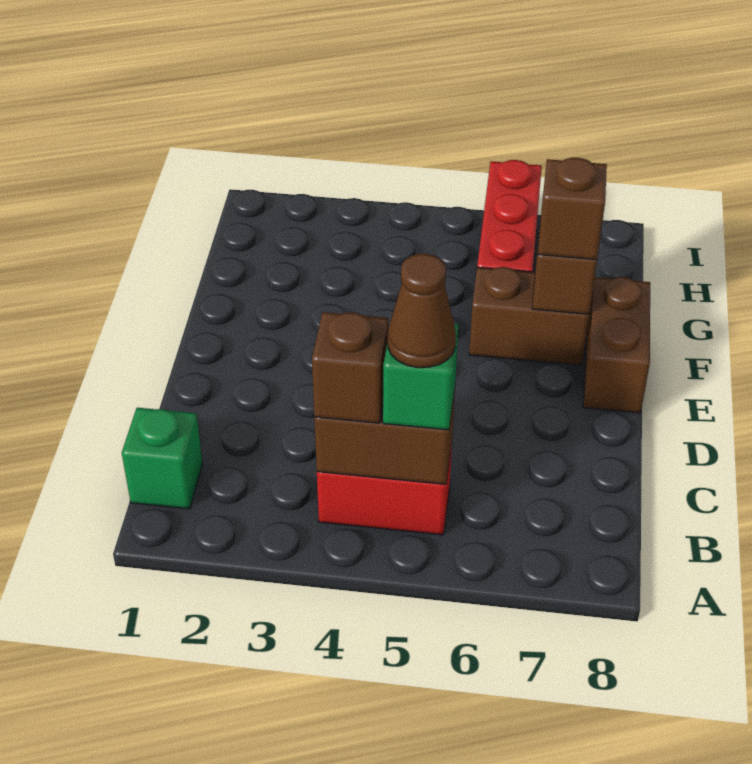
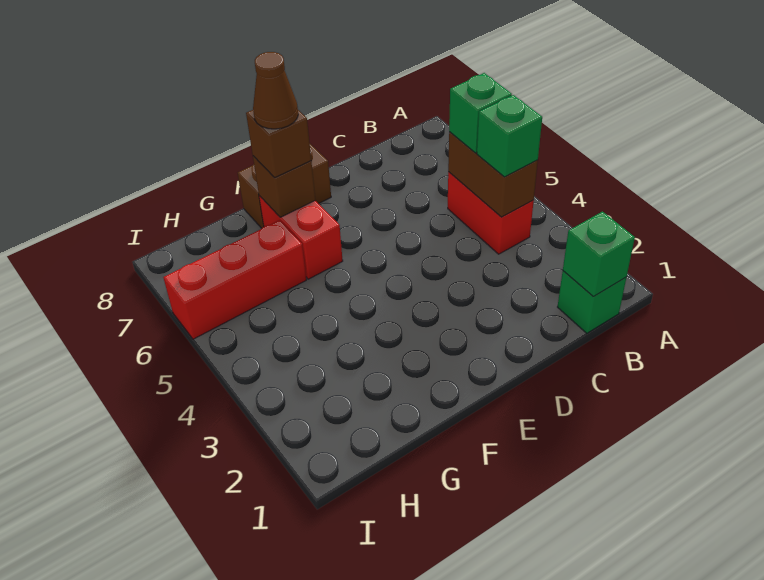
none -> green brick B1 level 2
brown brick B4 level 3 -> green brick B4 level 3
brown cone B5 level 4 -> brown cone F7 level 4
brown brick F6:F7 level 1 -> red brick F6:F7 level 1

